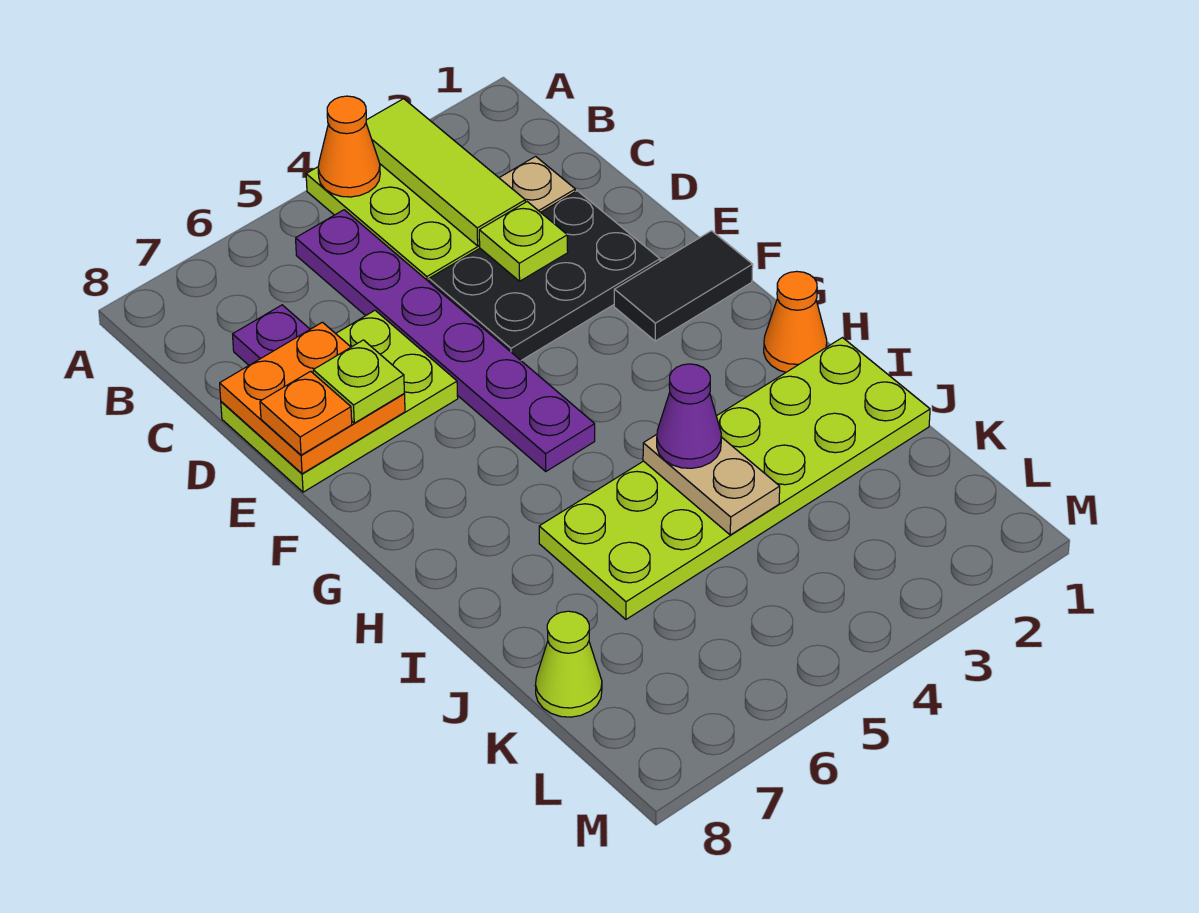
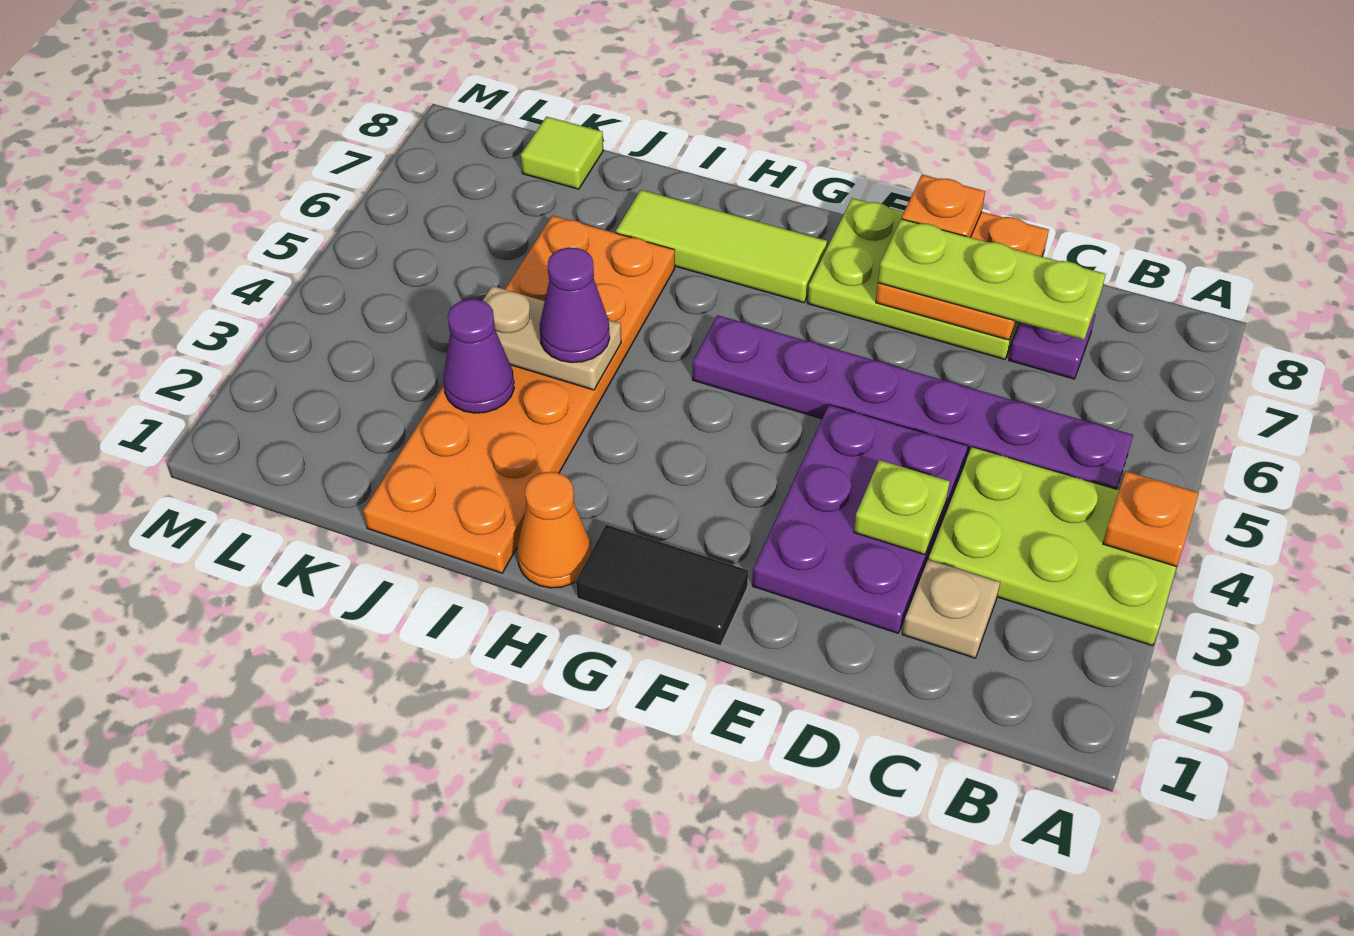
lime tile A3:C3 level 2 -> lime tile G7:I7 level 1
orange cone A4 level 2 -> orange plate A4 level 2
black plate D2:E4 level 1 -> purple plate D2:E4 level 1
lime plate D6:E8 level 1 -> lime plate D7:F8 level 1
lime plate E7 level 3 -> lime plate C7:E7 level 3
black tile F1:F2 level 1 -> black tile F1:G1 level 1
lime plate I1:J6 level 1 -> orange plate I1:J6 level 1
none -> purple cone J3 level 2
lime cone K8 level 1 -> lime tile K8 level 1

